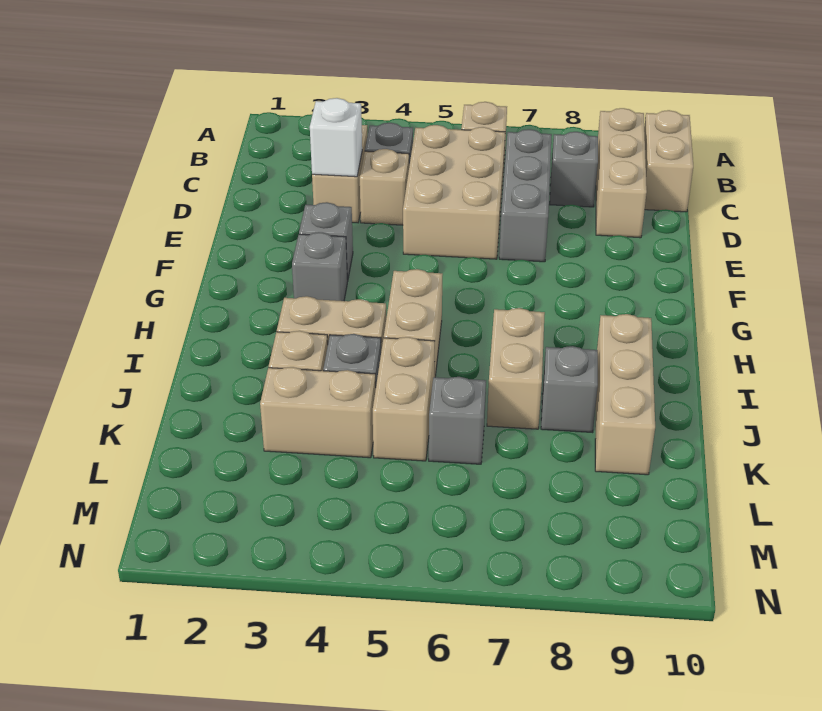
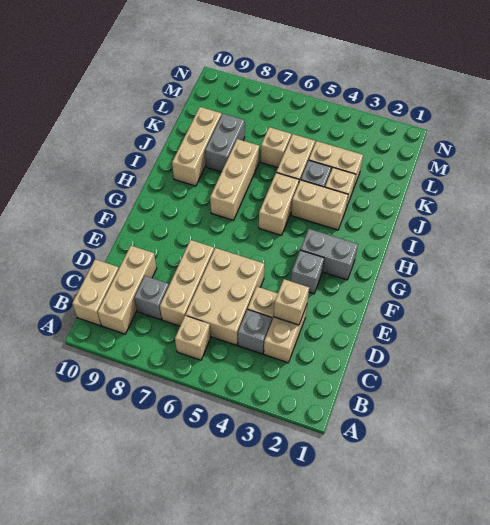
grey brick C7:E7 level 1 -> tan brick C7:E7 level 1
white brick D3 level 2 -> tan brick D3 level 2
grey brick G3 level 1 -> grey brick G2:G3 level 1
tan brick I7:J7 level 1 -> tan brick H7:J7 level 1
grey brick J8 level 1 -> grey brick J8:K8 level 1
grey brick K6 level 1 -> tan brick K6 level 1

